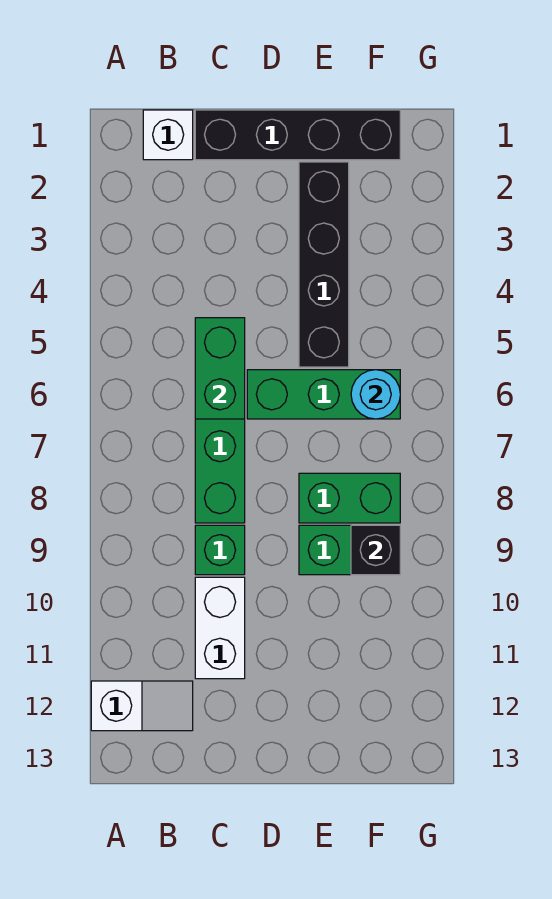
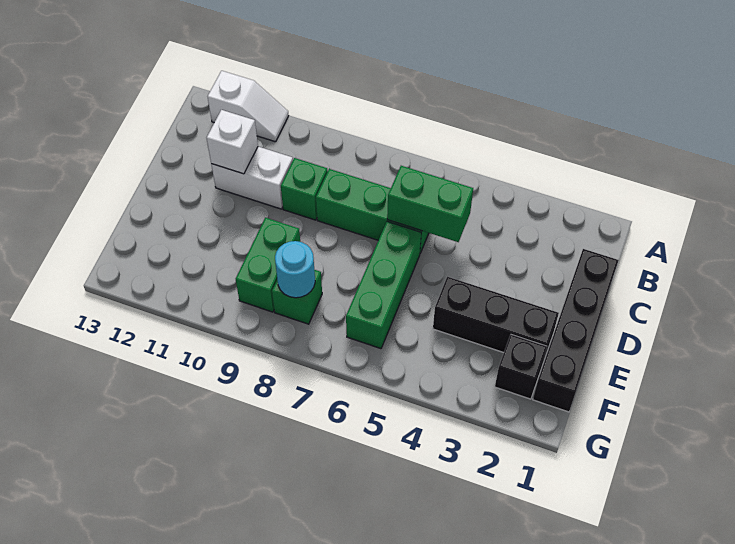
white slope A12:B12 level 1 top A -> white slope A11:A12 level 1 top 12
white brick B1 level 1 -> white brick C11 level 2
black brick E2:E5 level 1 -> black brick E2:E4 level 1
green brick E8:F8 level 1 -> green brick F8 level 1
cyan round brick F6 level 2 -> cyan round brick F8 level 2
black brick F9 level 2 -> black brick F2 level 1

